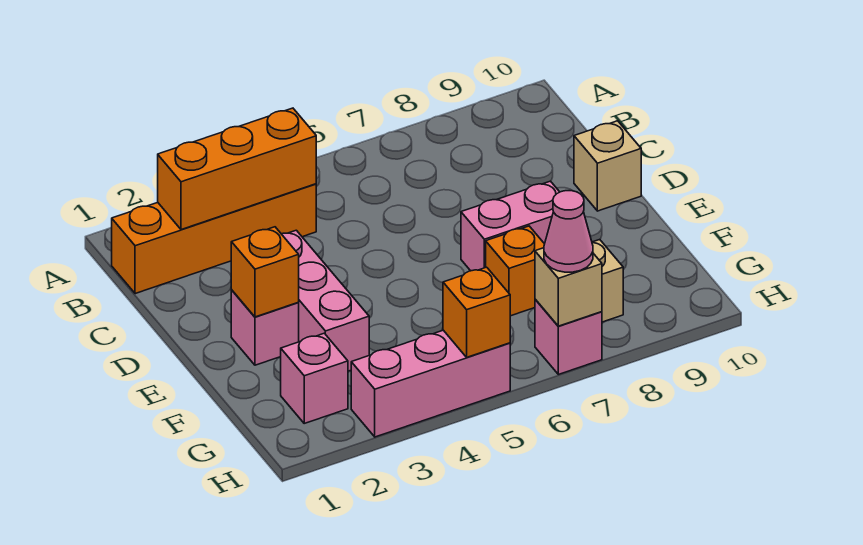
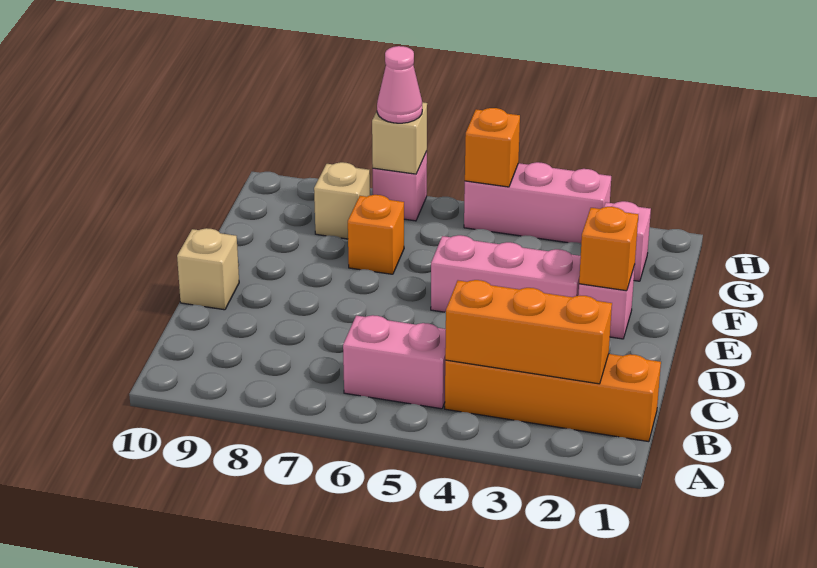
pink brick D3:F3 level 1 -> pink brick E3:E5 level 1
pink brick E7:E8 level 1 -> pink brick B5:B6 level 1

